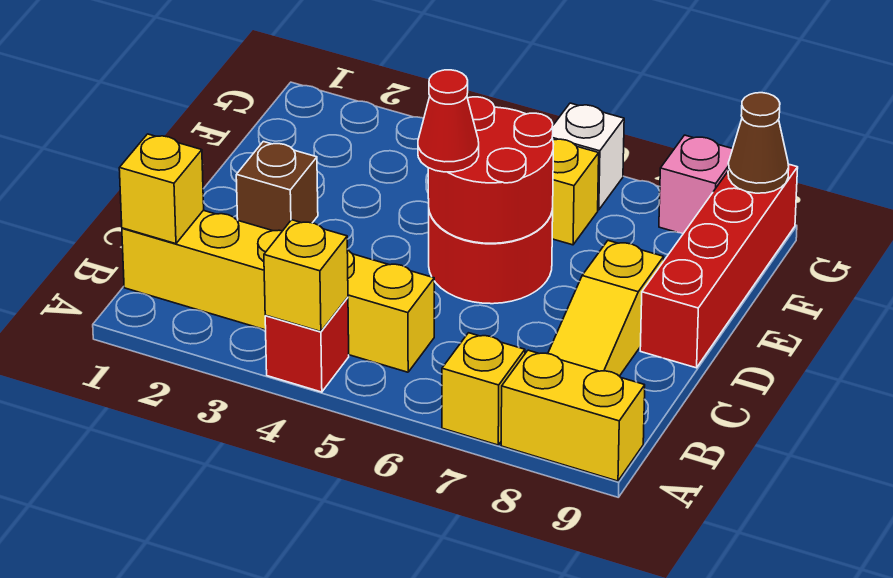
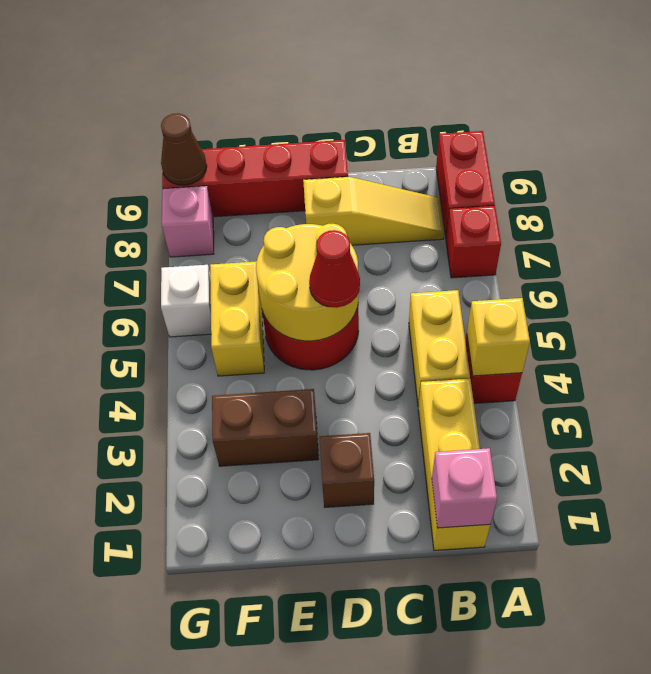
yellow brick A7 level 1 -> red brick A7 level 1
yellow brick A8:A9 level 1 -> red brick A8:A9 level 1
yellow brick B1 level 2 -> pink brick B1 level 2
red round brick D5:E6 level 2 -> yellow round brick D5:E6 level 2
none -> brown brick E3:F3 level 1

